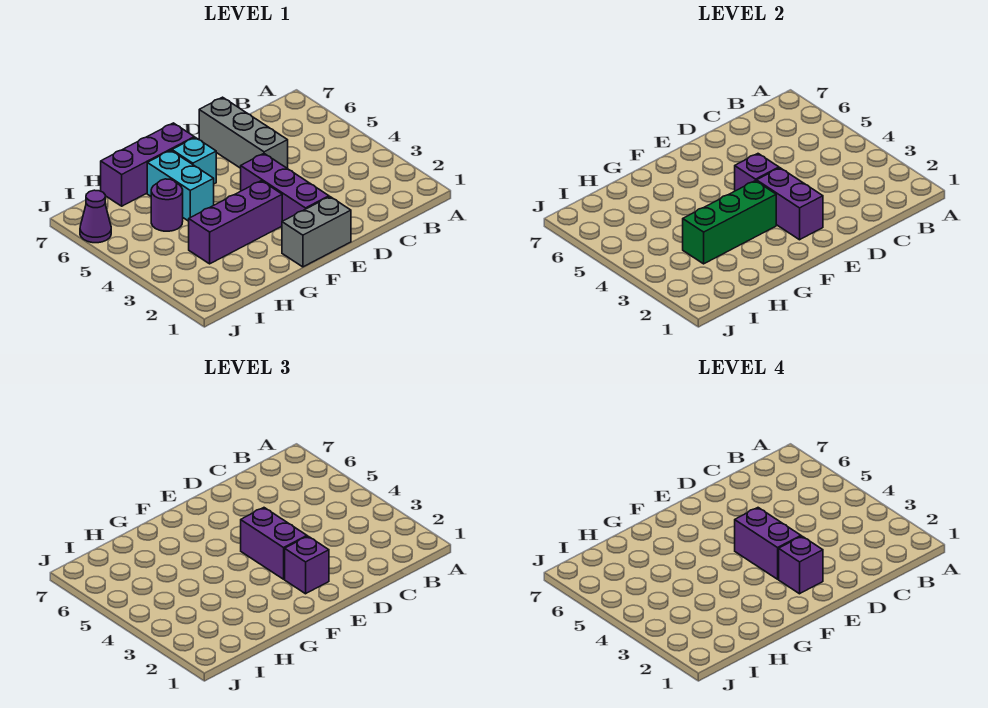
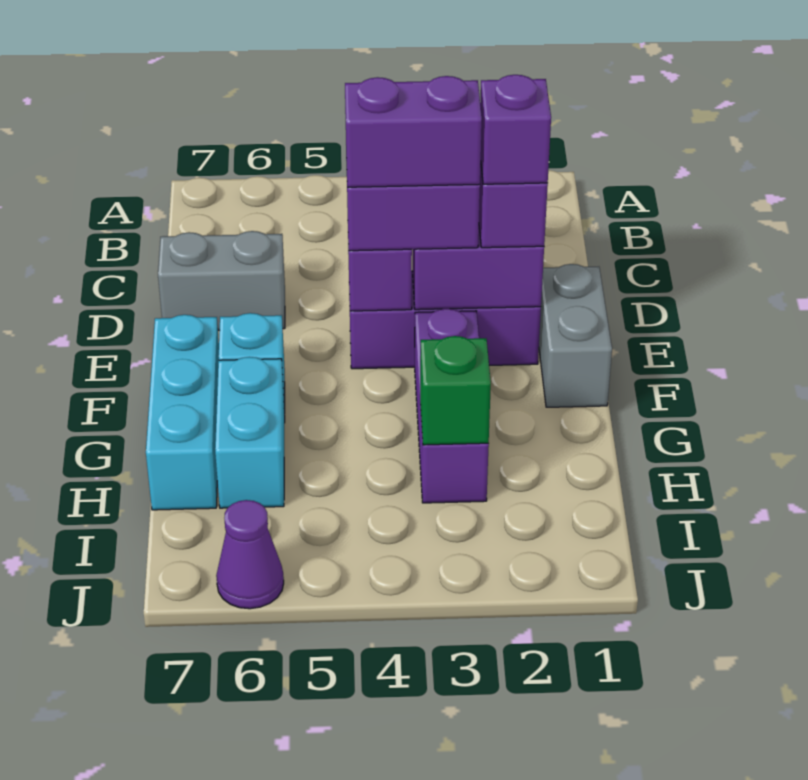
grey brick D5:D7 level 1 -> grey brick D6:D7 level 1
green brick F3:H3 level 2 -> green brick H3 level 2
purple brick F7:H7 level 1 -> cyan brick F7:H7 level 1
cyan brick G5:G6 level 1 -> cyan brick G6:H6 level 1
purple round brick H5 level 1 -> none

